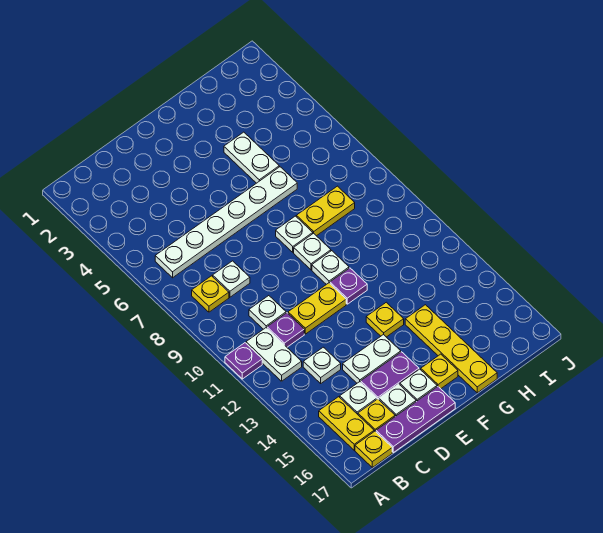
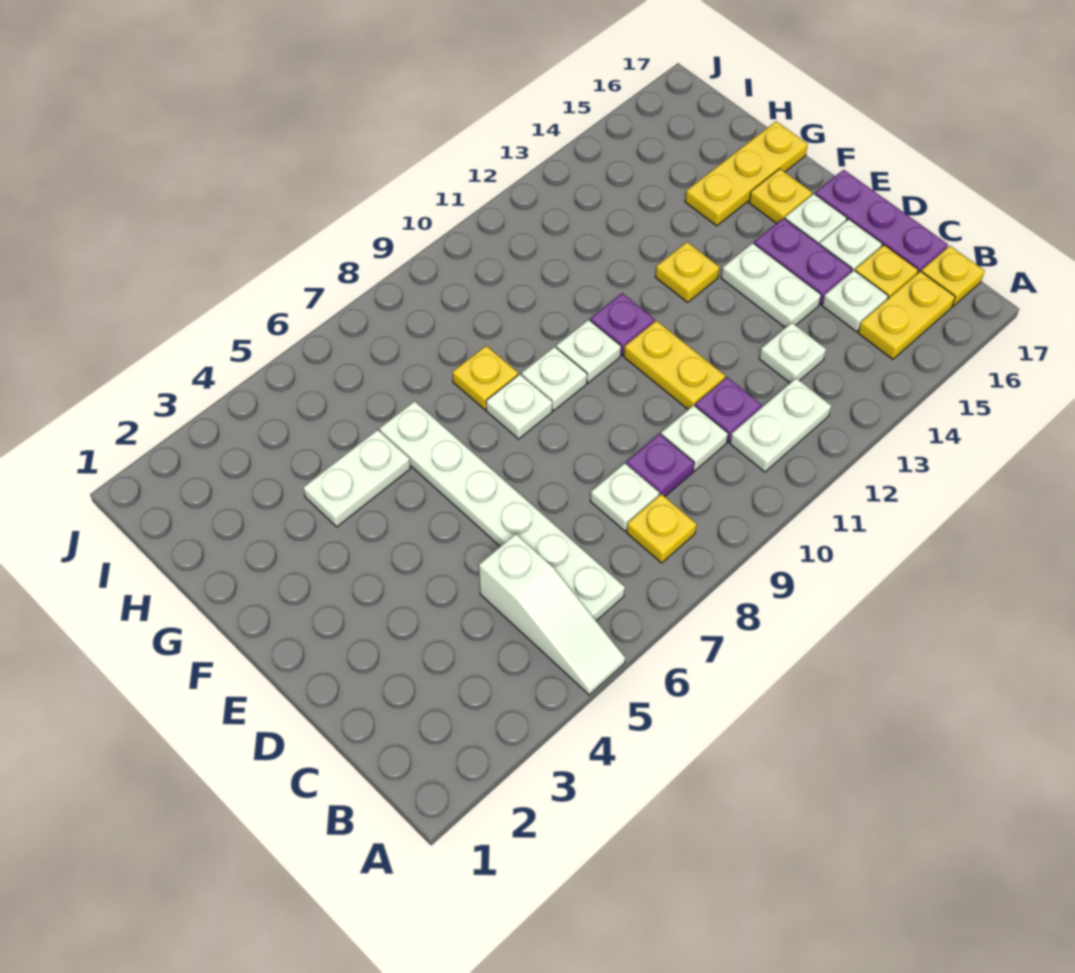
none -> white slope A5:C5 level 1 top C
purple plate A11 level 1 -> purple plate C9 level 1
yellow plate G8:H8 level 1 -> yellow plate G8 level 1
yellow plate G14:G17 level 1 -> yellow plate G15:G17 level 1

